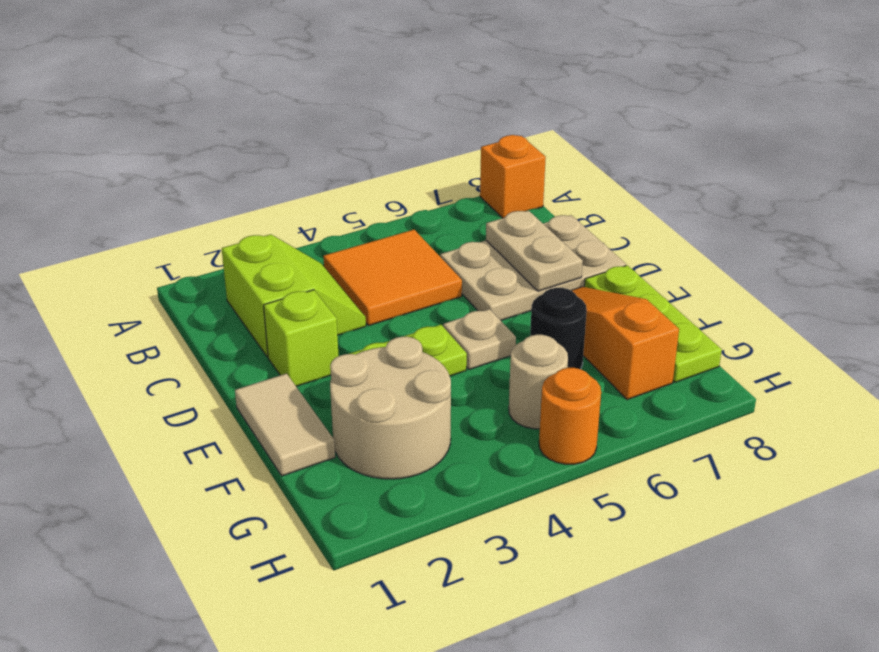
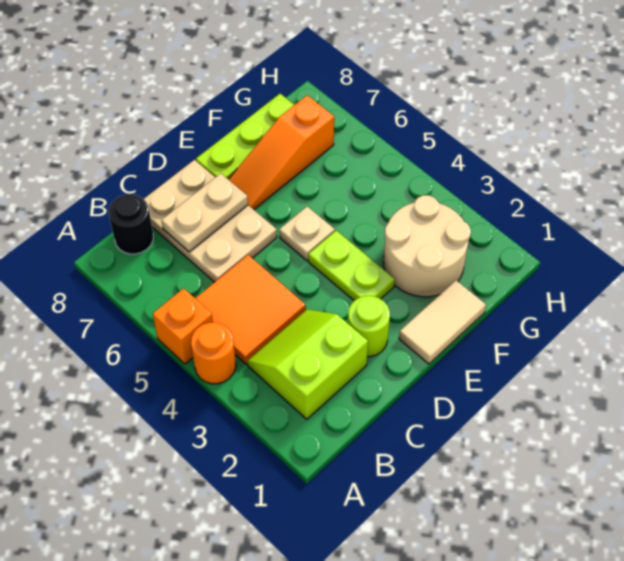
orange brick A8 level 1 -> orange brick A5 level 1
lime brick D2 level 1 -> lime round brick D2 level 1
black round brick F6 level 1 -> black round brick B8 level 1
tan round brick G5 level 1 -> none
orange round brick H5 level 1 -> orange round brick A4 level 1

